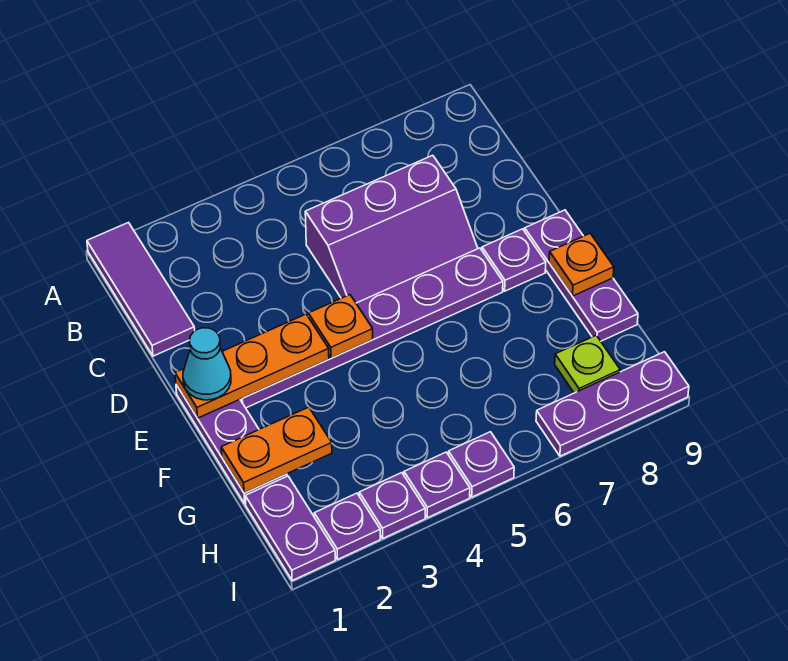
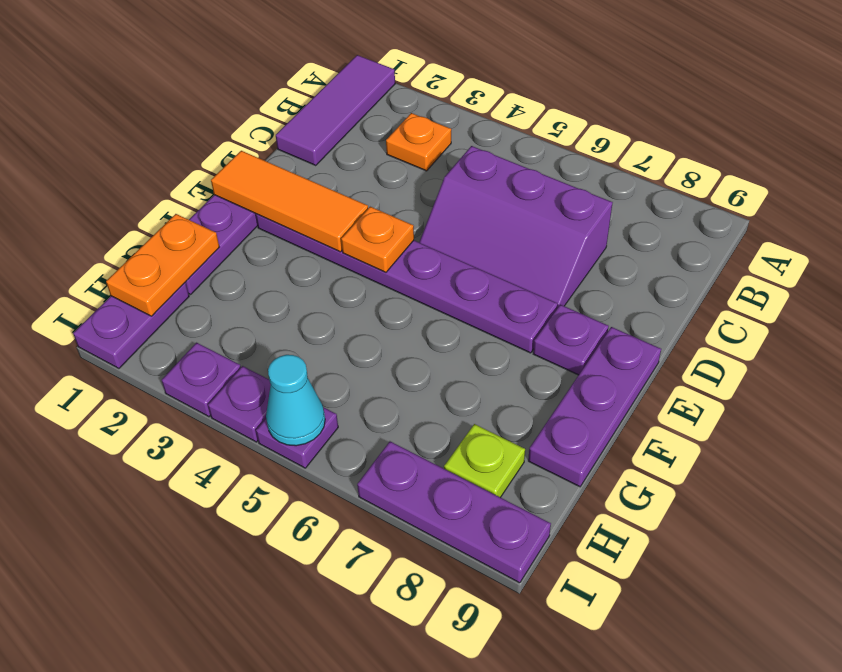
orange plate E1:E3 level 2 -> orange tile E1:E3 level 2
cyan cone E1 level 3 -> cyan cone I5 level 2
orange plate F9 level 2 -> orange plate B3 level 1
orange plate G1:G2 level 2 -> orange plate G1:H1 level 2
purple plate I2 level 1 -> none

